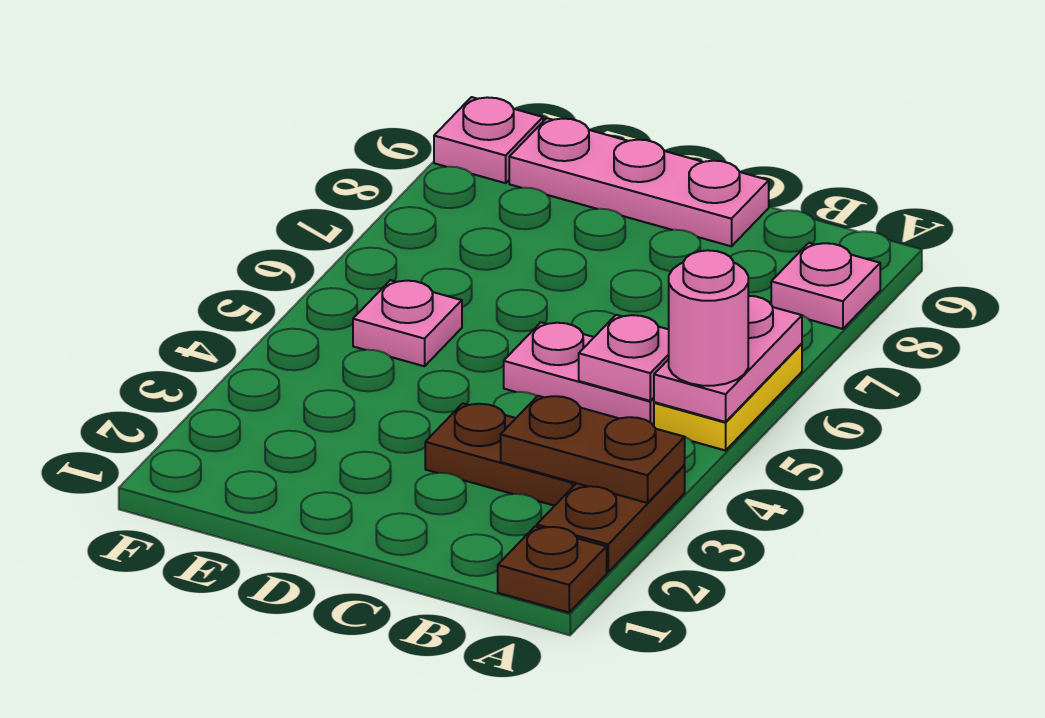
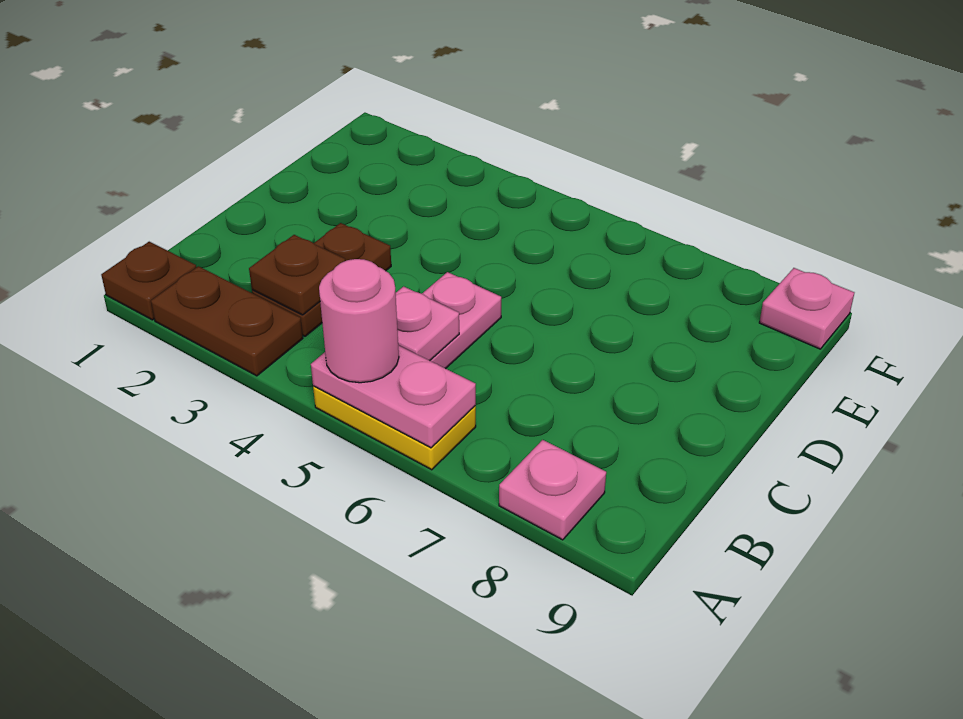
brown plate A3:B3 level 2 -> brown plate B3 level 2
pink plate C9:E9 level 1 -> none
pink plate E5 level 1 -> none

